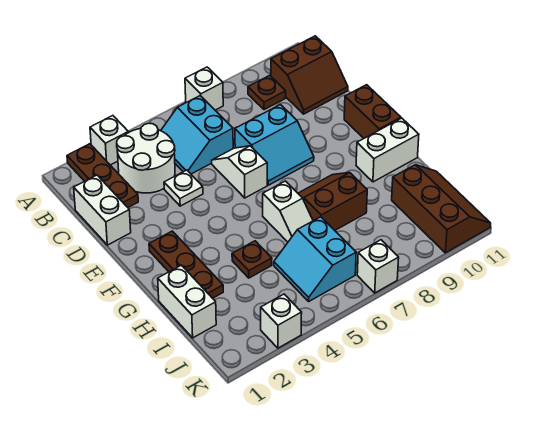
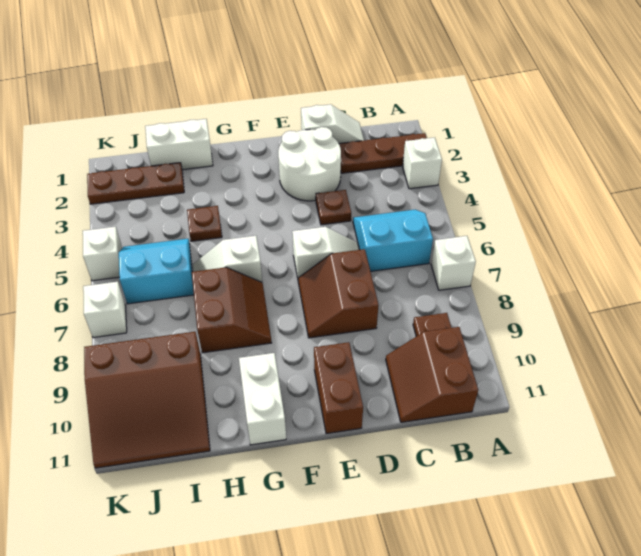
white round brick B3:C4 level 1 -> white round brick D2:E3 level 1
white brick C1:D1 level 1 -> white slope C1:D1 level 1 top D
white plate D4 level 1 -> brown plate D4 level 1
cyan slope D7:E8 level 1 top D -> brown slope D7:E8 level 1 top D
brown brick E11:F11 level 1 -> brown brick E10:E11 level 1
brown plate F2:H2 level 1 -> brown plate I2:K2 level 1
brown slope I10:K11 level 1 top 10 -> brown slope I9:K11 level 1 top 9
white brick K3 level 1 -> white brick K5 level 1

